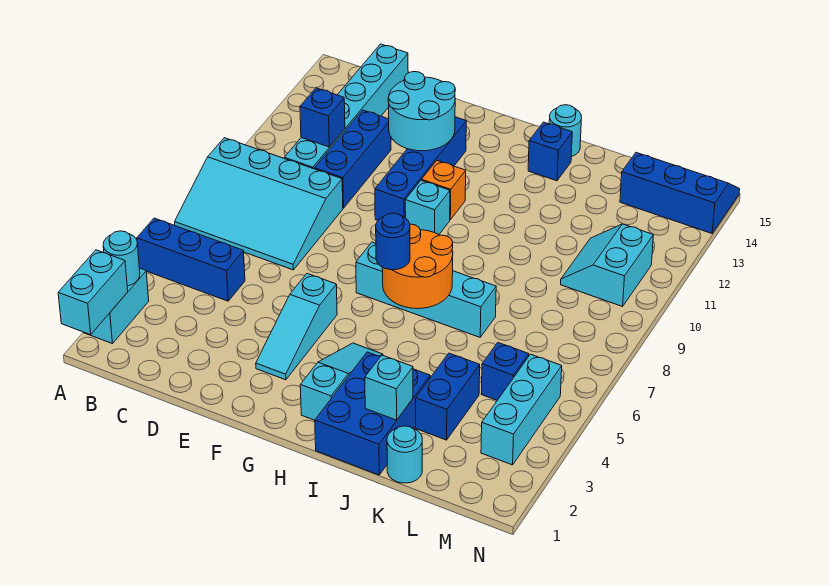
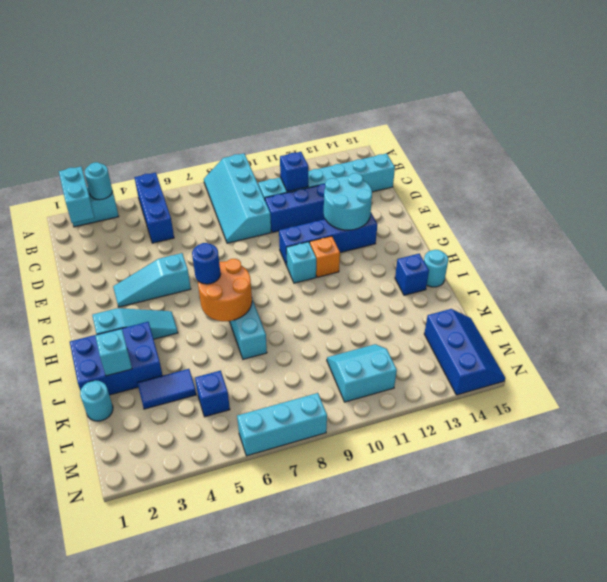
cyan brick A1:A2 level 2 -> cyan brick A2:B2 level 2
cyan slope A7:D9 level 1 top 9 -> cyan slope A8:D9 level 1 top 9
blue brick K3:K4 level 1 -> blue tile K3:K4 level 1
cyan brick M3:M5 level 1 -> cyan brick N6:N8 level 1

